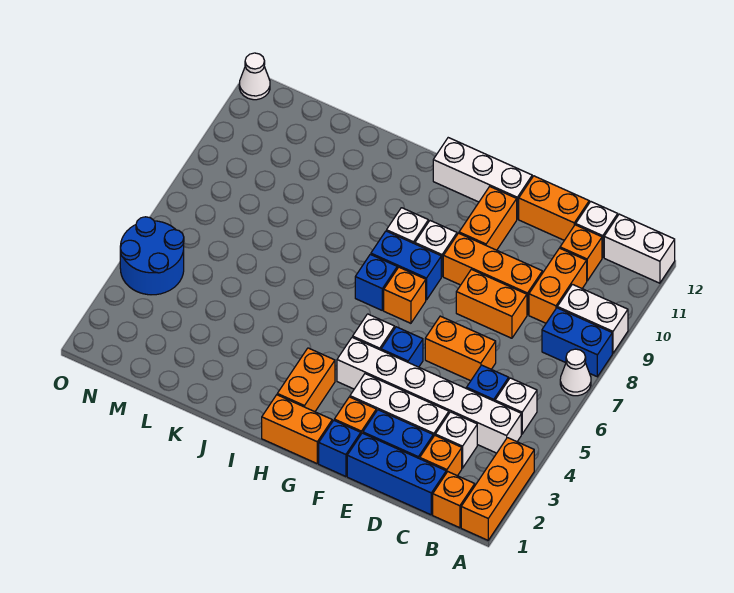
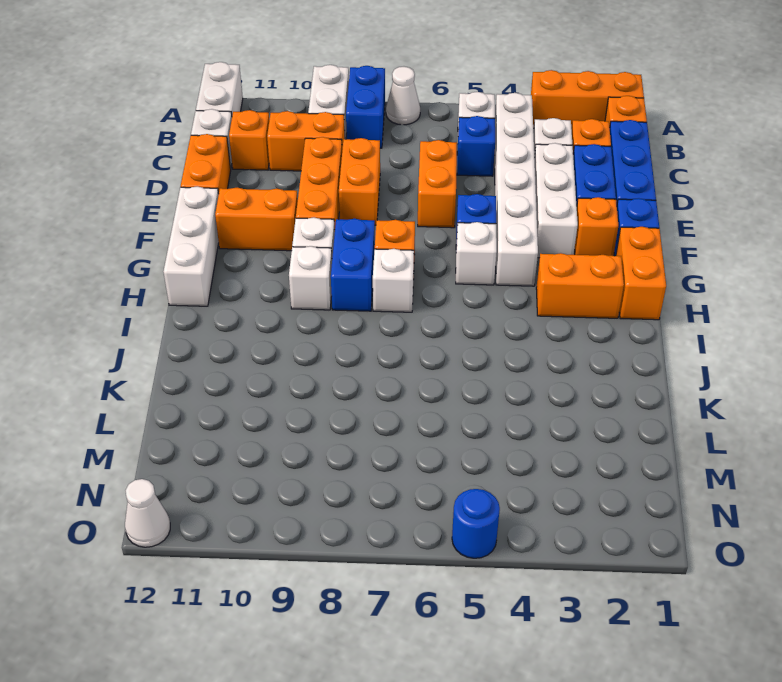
blue brick H7 level 1 -> white brick H7 level 1
blue round brick N4:O5 level 1 -> blue round brick O5 level 1

